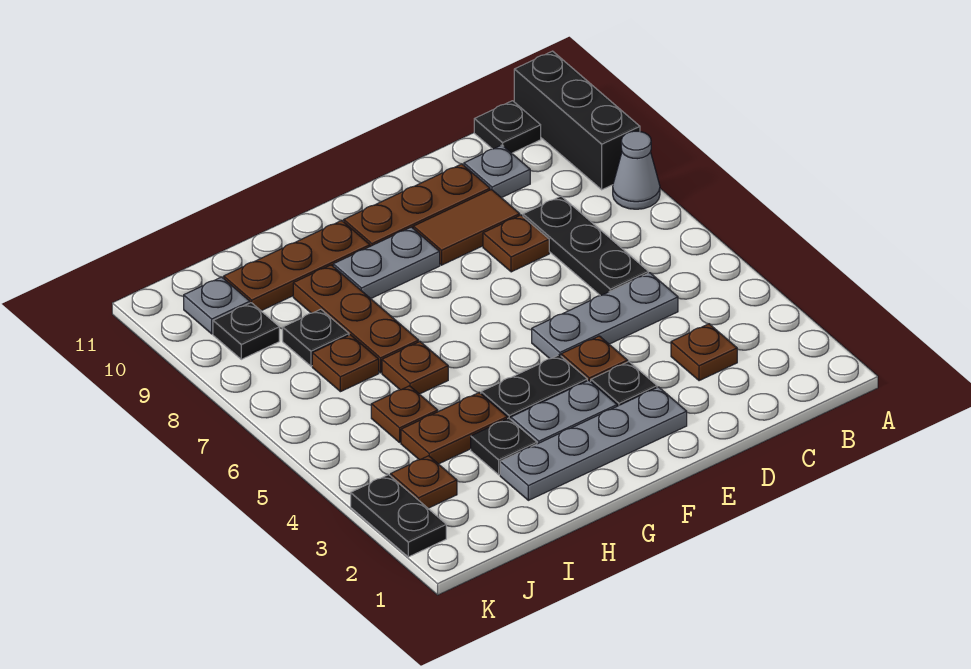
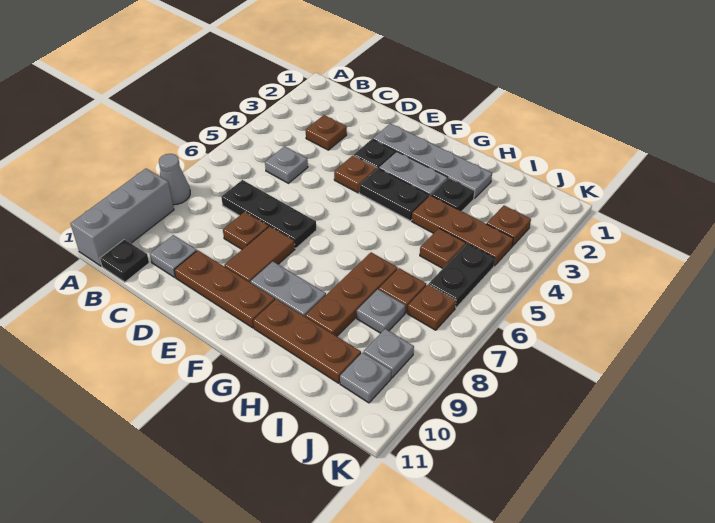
black brick A9:A11 level 1 -> grey brick A9:A11 level 1
grey plate C5:E5 level 1 -> grey plate C5 level 1
black plate C6:C8 level 1 -> black plate C7:E7 level 1
brown tile D9:E9 level 1 -> brown tile E8:E9 level 1
brown plate H4:I4 level 1 -> brown plate H4:J4 level 1
brown plate H6 level 1 -> brown plate J7 level 1
black plate I8 level 1 -> grey plate I8 level 1
black plate J9 level 1 -> grey plate J9 level 1
black plate K2:K3 level 1 -> black plate J5:J6 level 1

